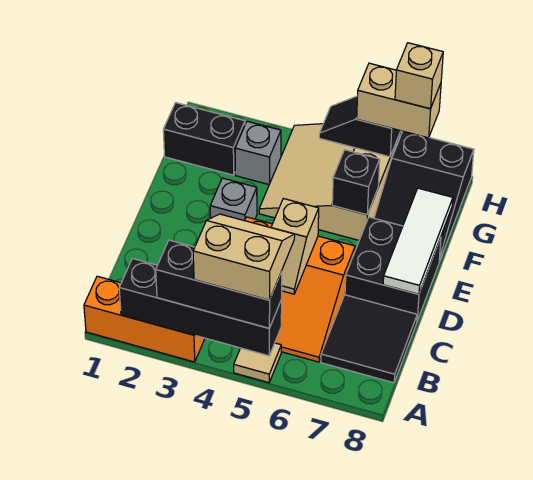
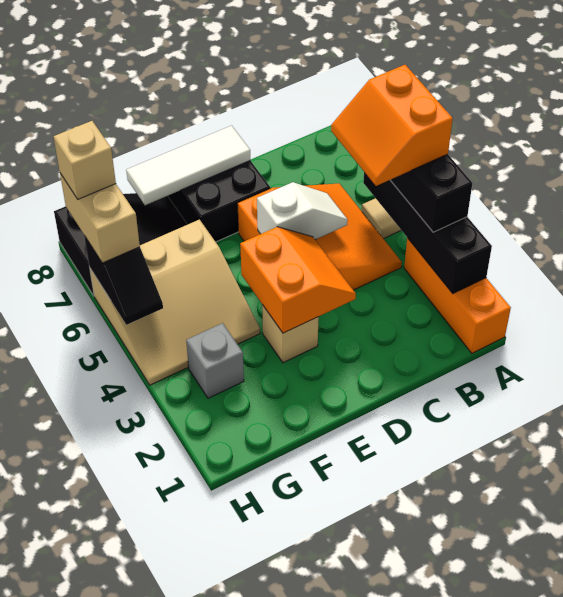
tan slope A4:B5 level 4 top A -> orange slope A4:B5 level 4 top A
black tile B7:C8 level 1 -> none
tan slope C5:D5 level 2 top D -> white slope C5:D5 level 2 top D
none -> orange slope D3:E4 level 2 top E
grey brick E3 level 1 -> tan brick E3 level 1
black brick F6 level 2 -> none
black brick G1:G2 level 1 -> none

